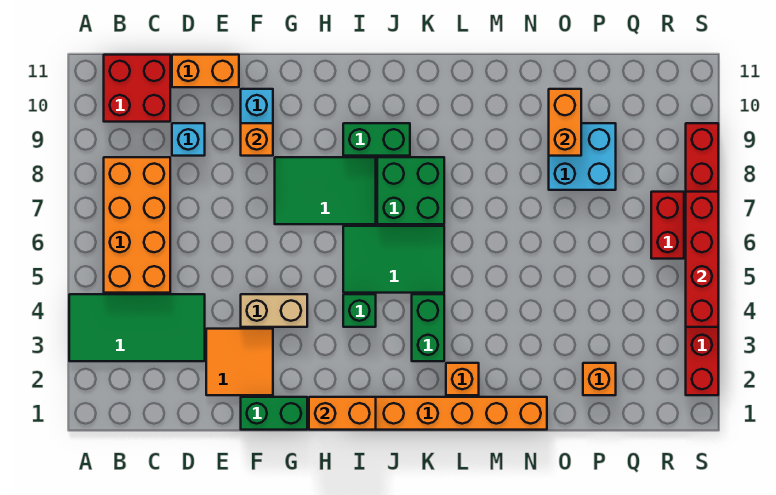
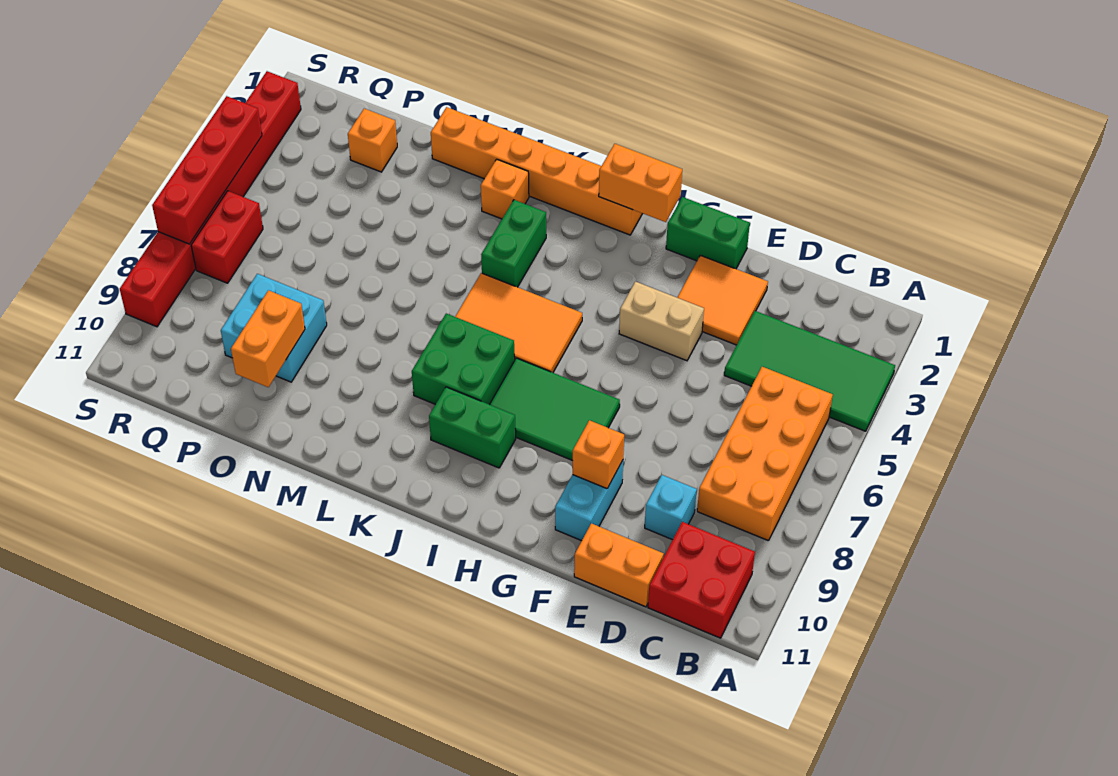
green brick I4 level 1 -> none
green tile I5:K6 level 1 -> orange tile I5:K6 level 1

